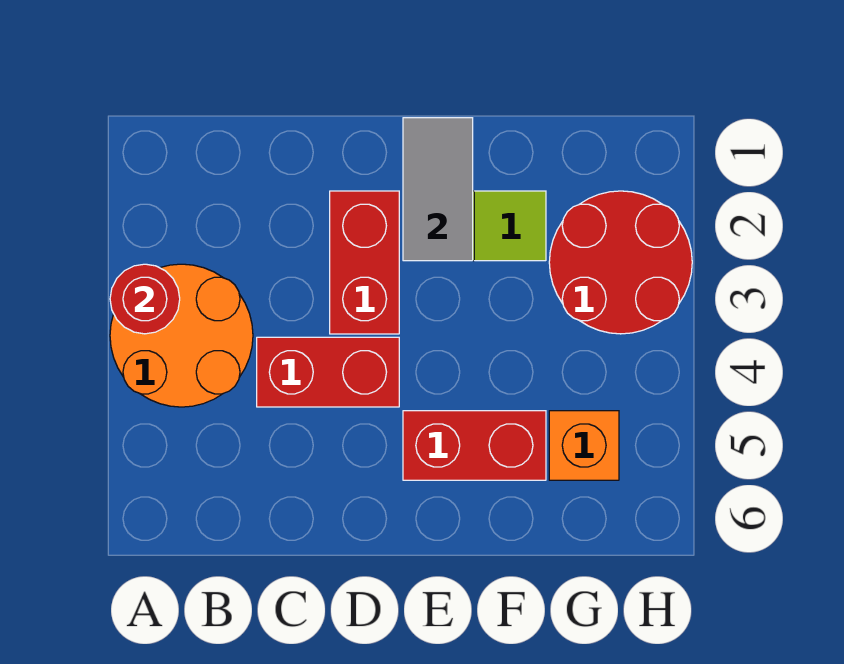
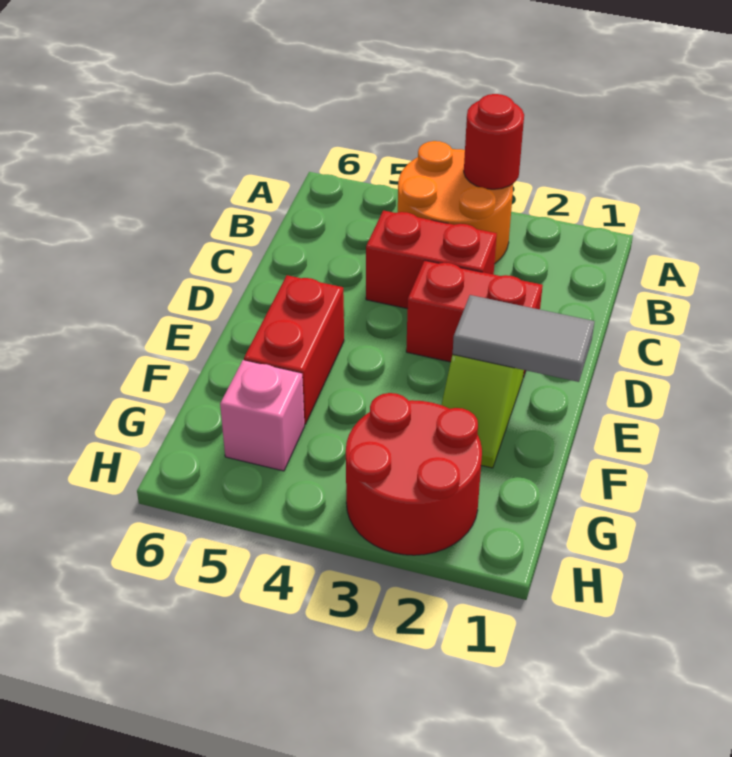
red brick C4:D4 level 1 -> red brick C3:C4 level 1
orange brick G5 level 1 -> pink brick G5 level 1

